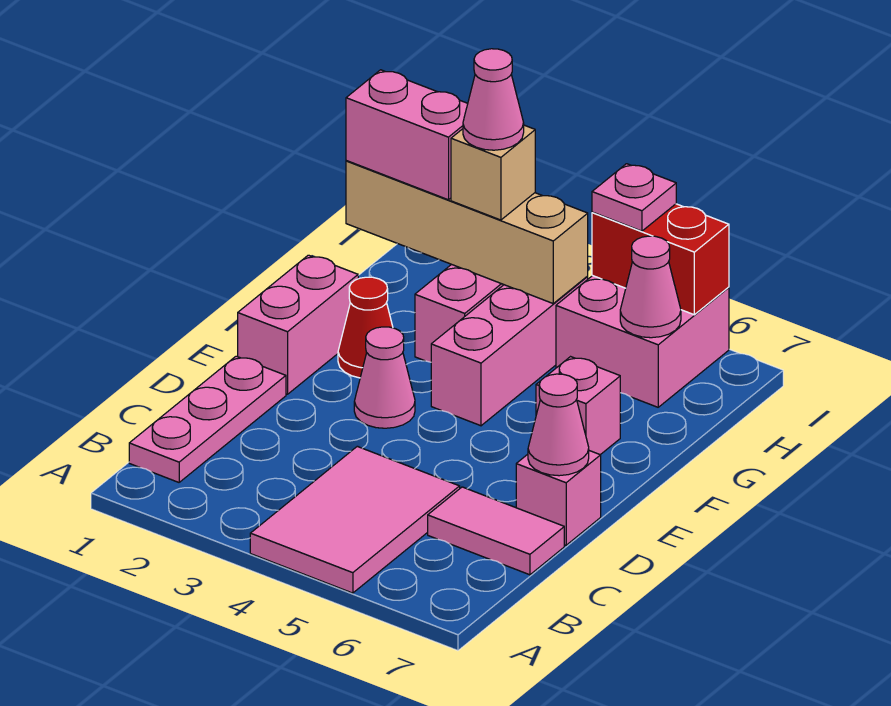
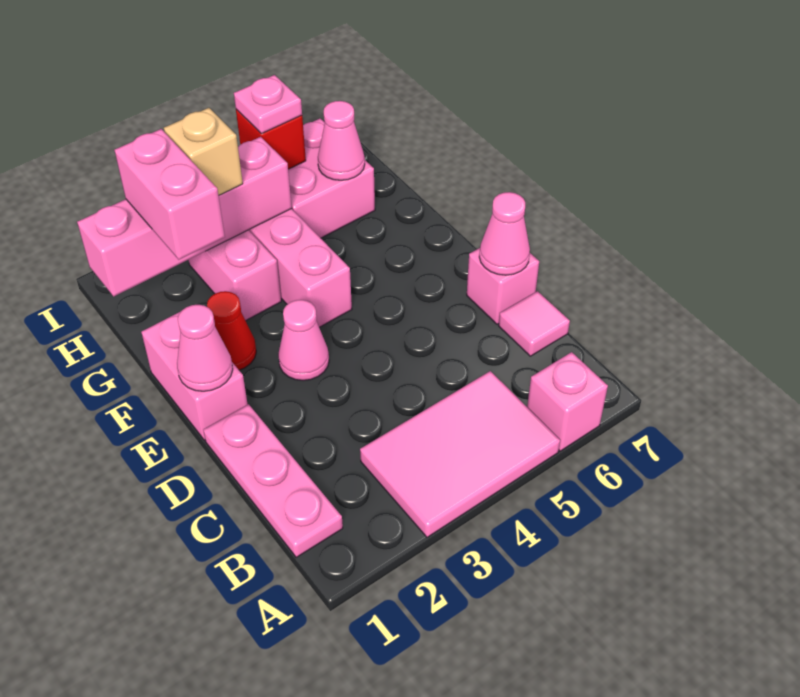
pink tile A4:C5 level 1 -> pink tile A3:B5 level 1
pink tile C6:C7 level 1 -> pink tile C7 level 1
pink brick F6 level 1 -> pink brick A6 level 1
tan brick H1:H4 level 2 -> pink brick H1:H4 level 2
pink brick H1:H2 level 3 -> pink brick G2:H2 level 3
pink cone H3 level 4 -> pink cone E1 level 2
red brick I5:I6 level 2 -> red brick I5 level 2

